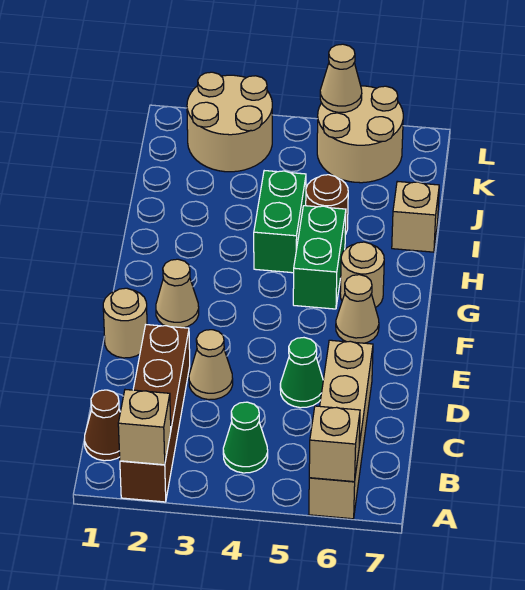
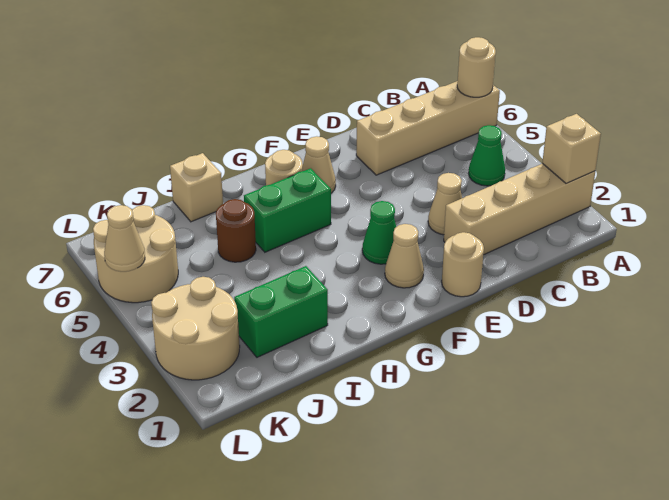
brown brick A2:D2 level 1 -> tan brick A2:D2 level 1
tan brick A6 level 2 -> tan round brick A6 level 2
brown cone B1 level 1 -> none
green cone D5 level 1 -> green cone F3 level 1
green brick H4:I4 level 1 -> green brick I2:J2 level 1

